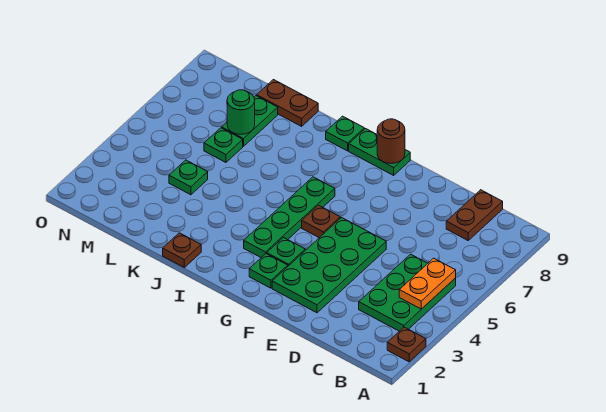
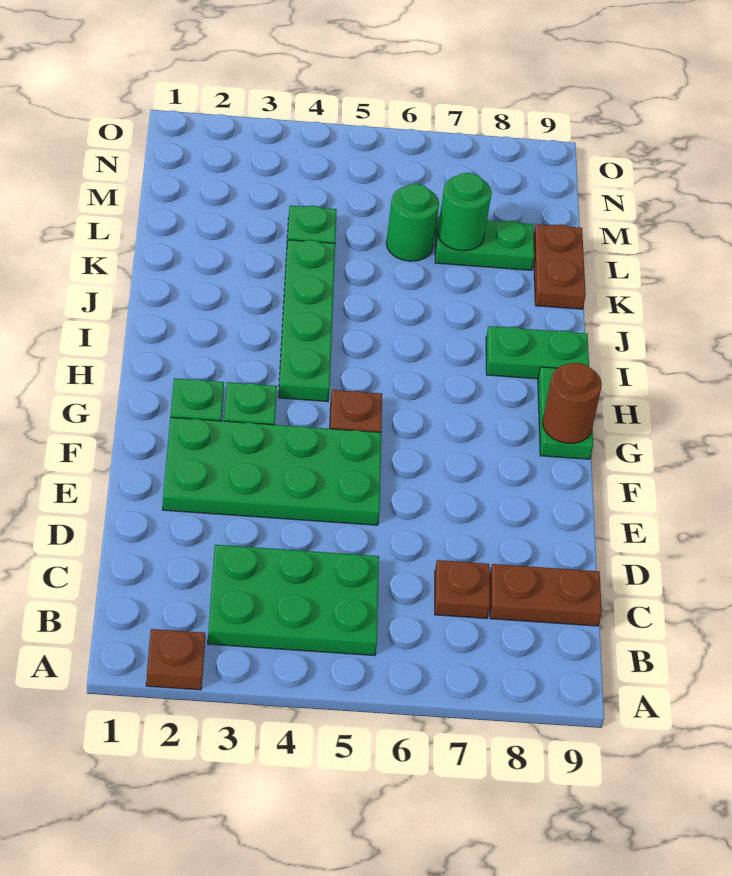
orange plate B4:B5 level 2 -> none
green plate H3:H6 level 1 -> green plate H4:K4 level 1
green plate I9 level 1 -> green plate I8:I9 level 1
brown plate J1 level 1 -> brown plate C7 level 1
green plate L6 level 1 -> green round brick L6 level 1

